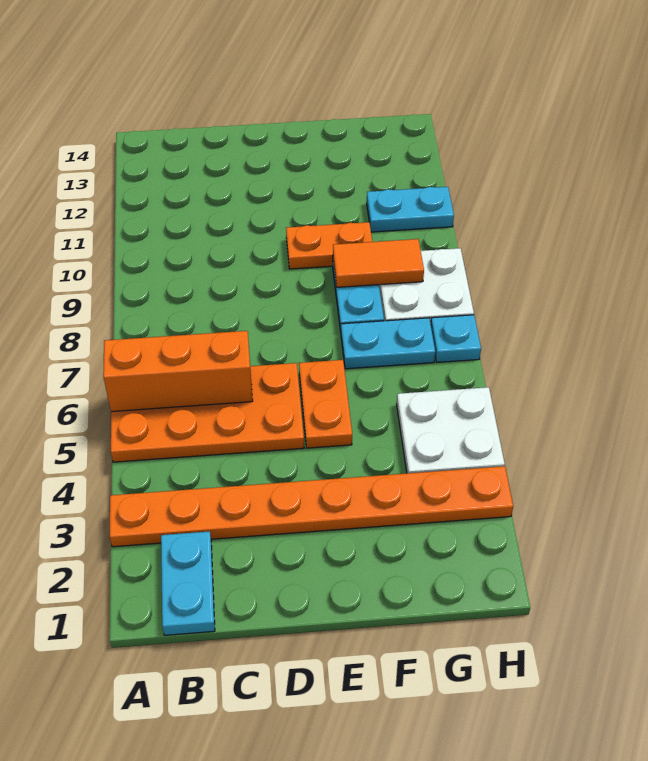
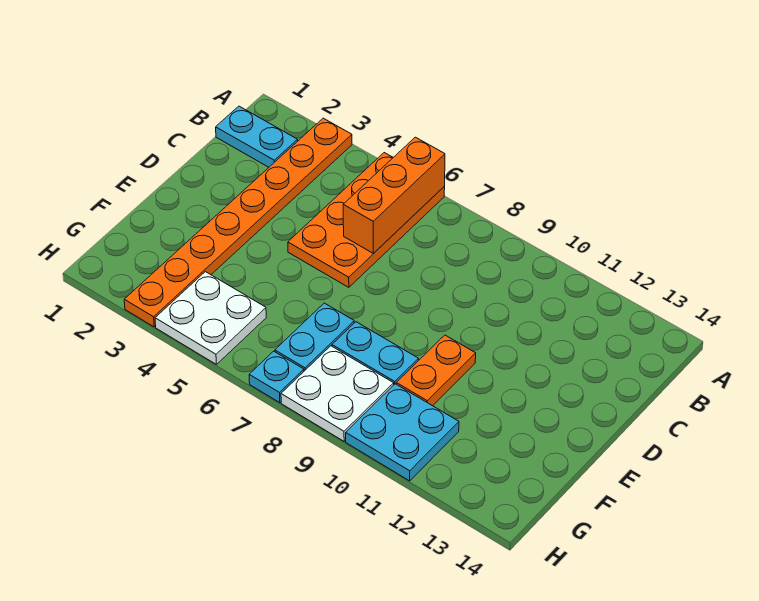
orange plate E5:E6 level 1 -> none
orange tile F9:G9 level 2 -> none
cyan plate G11:H11 level 1 -> cyan plate G10:H11 level 1

